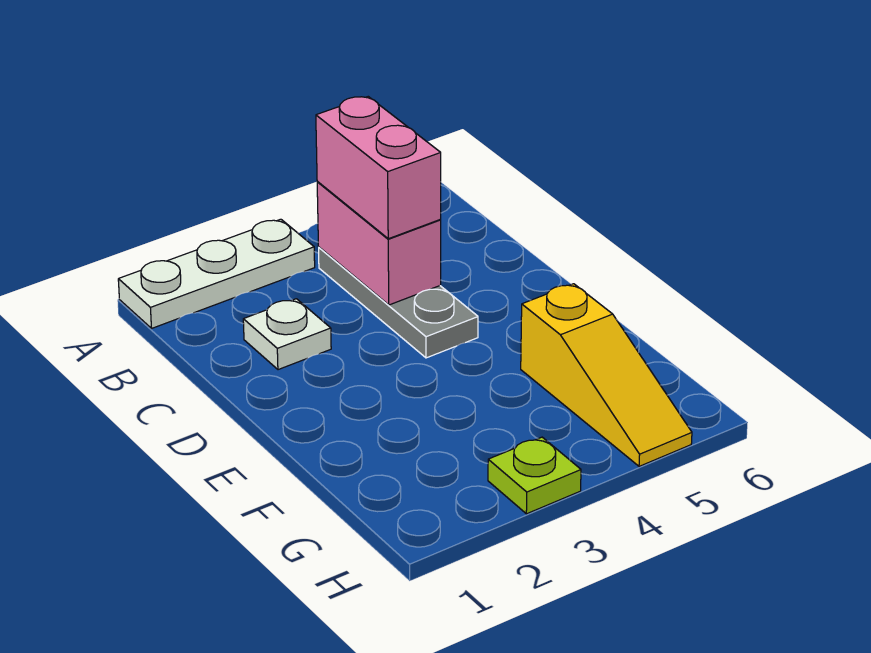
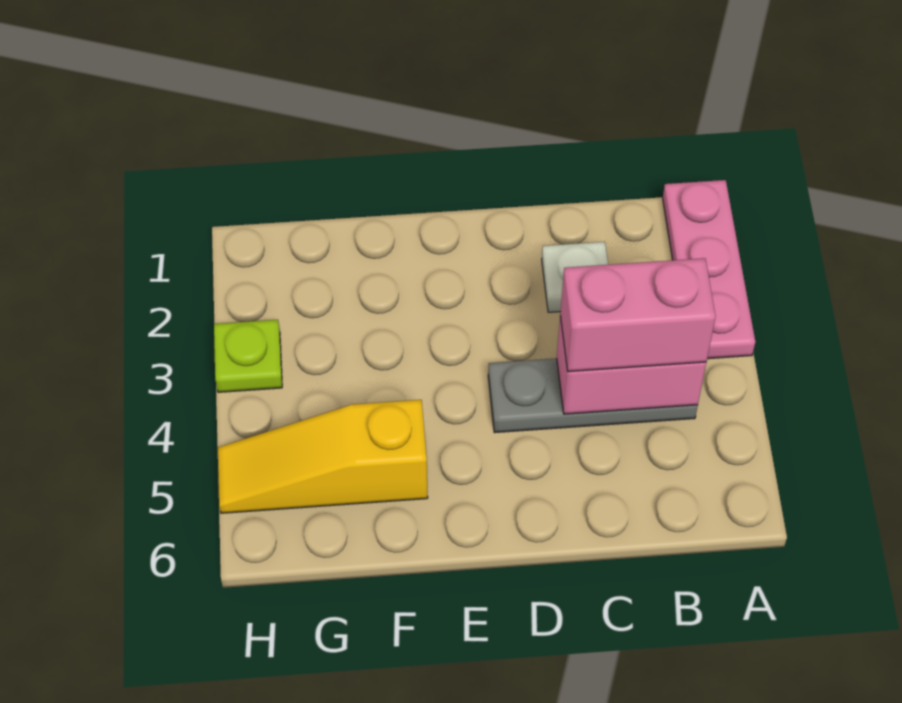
white plate A1:A3 level 1 -> pink plate A1:A3 level 1

